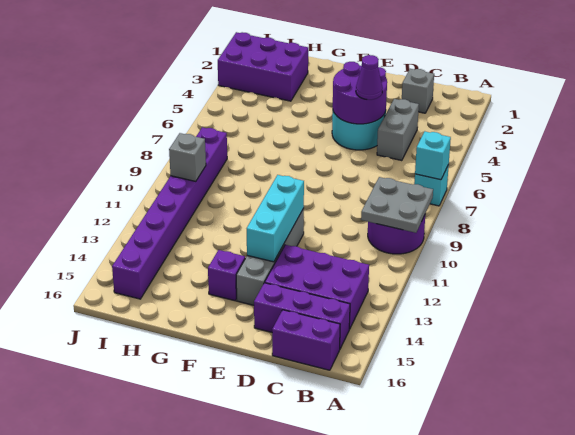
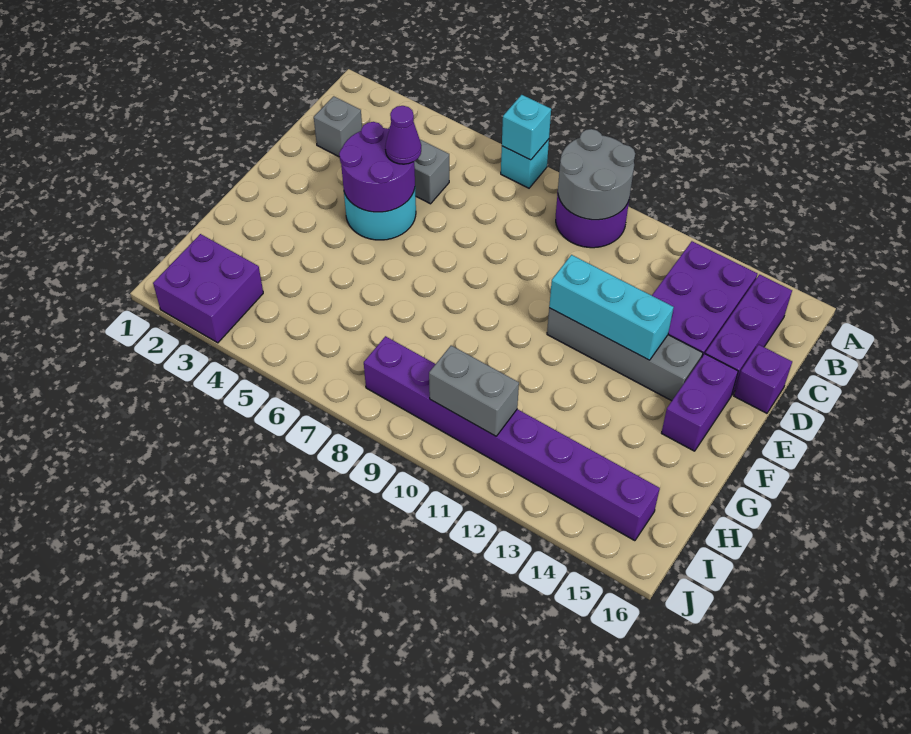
grey plate A9:B10 level 2 -> grey round brick A9:B10 level 2
purple brick B16:C16 level 1 -> purple brick E15:F15 level 1
purple brick F14 level 1 -> purple brick D16 level 1
purple brick H2:J3 level 1 -> purple brick I2:J3 level 1
grey brick I10 level 2 -> grey brick I10:I11 level 2

